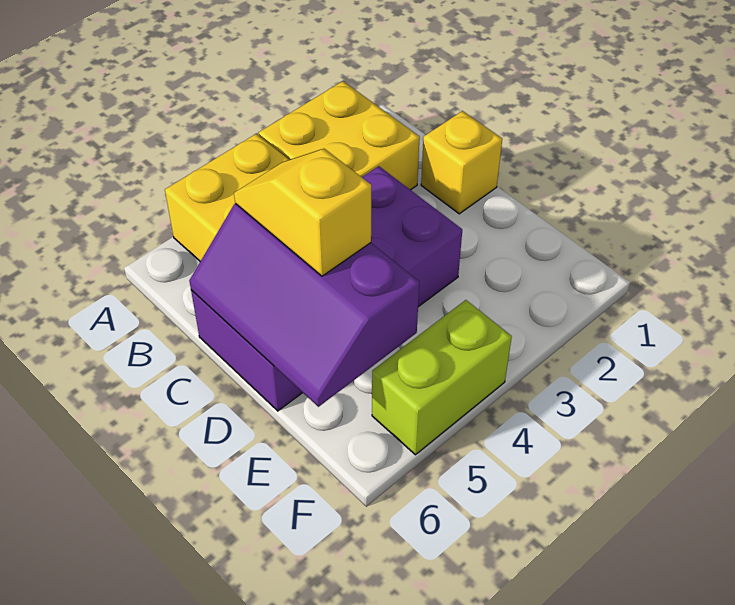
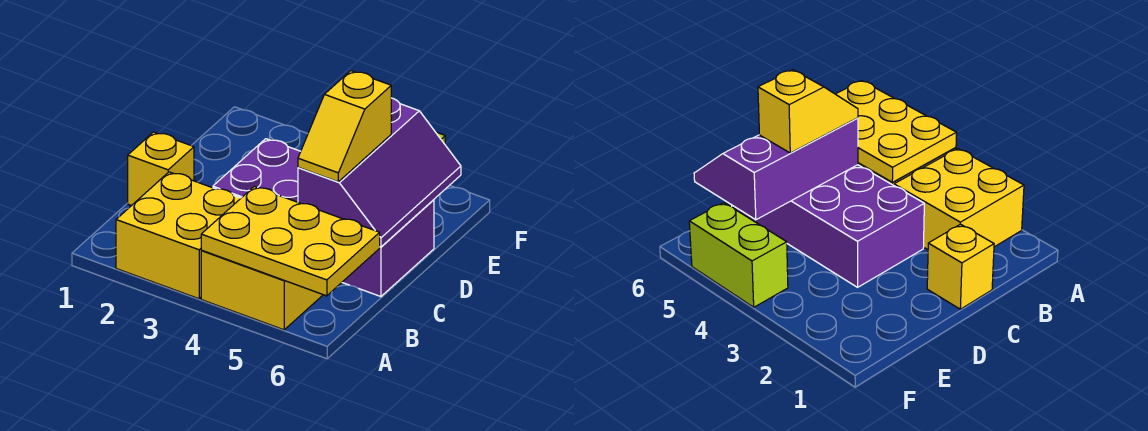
none -> yellow plate A4:B6 level 2

